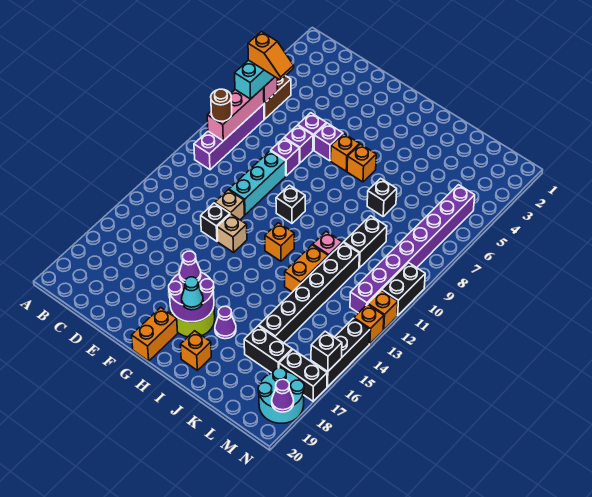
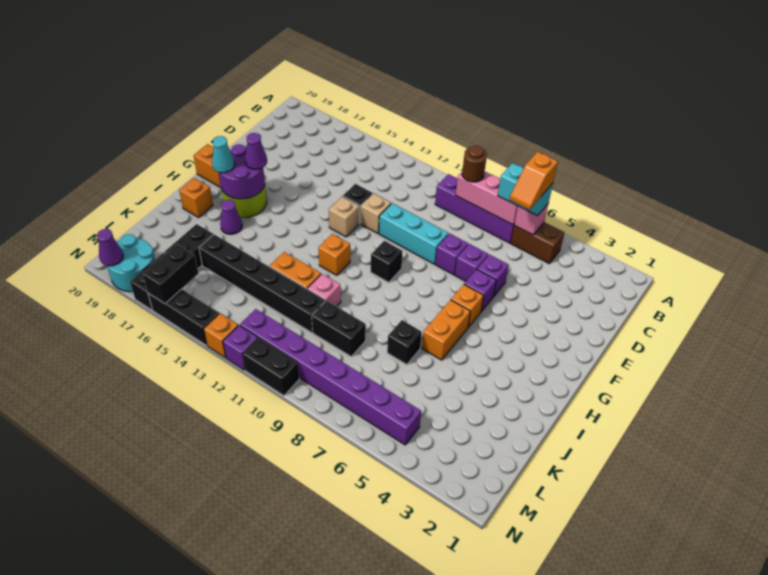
orange brick H6 level 1 -> orange brick H6:I6 level 1
orange brick N12 level 1 -> purple brick N12 level 1
black brick N16 level 2 -> black brick M16:N16 level 2

